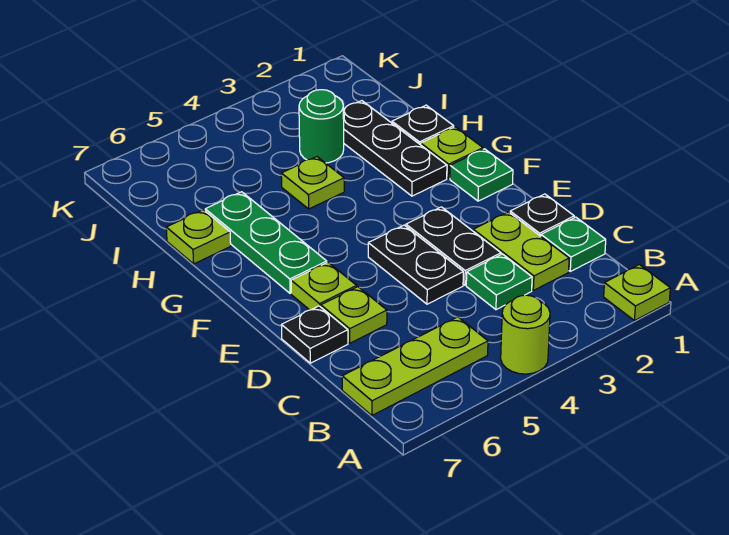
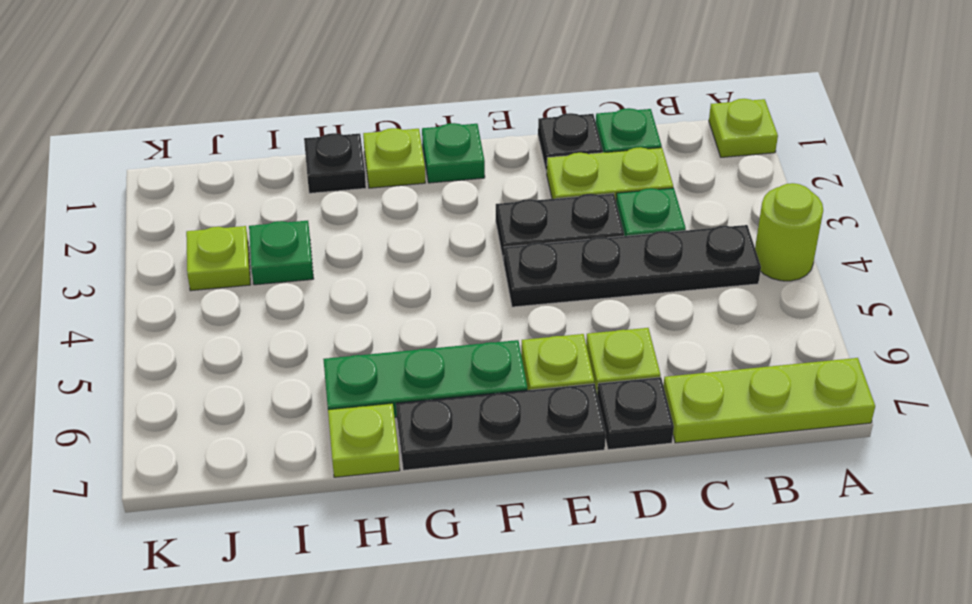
lime plate B5:B7 level 1 -> lime plate A7:C7 level 1
black plate D4:E4 level 1 -> black plate B4:E4 level 1
black plate G2:I2 level 1 -> black plate E7:G7 level 1
lime plate H4 level 1 -> lime plate J3 level 1
green round brick I3 level 1 -> green plate I3 level 1

